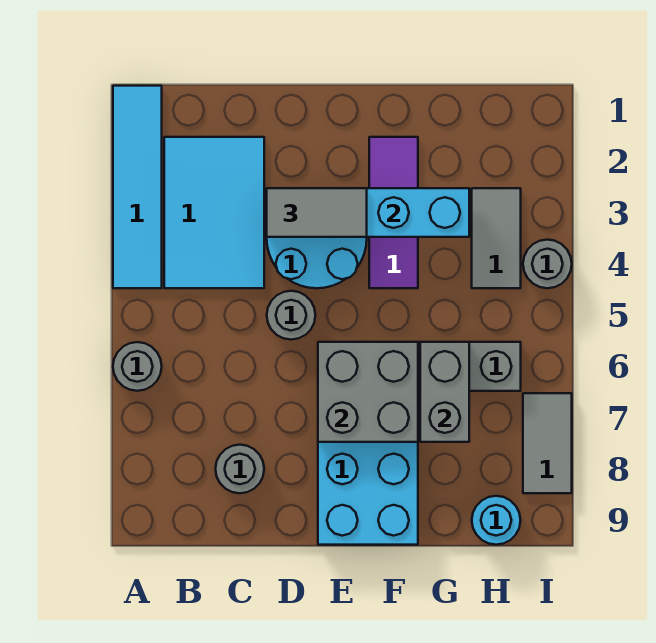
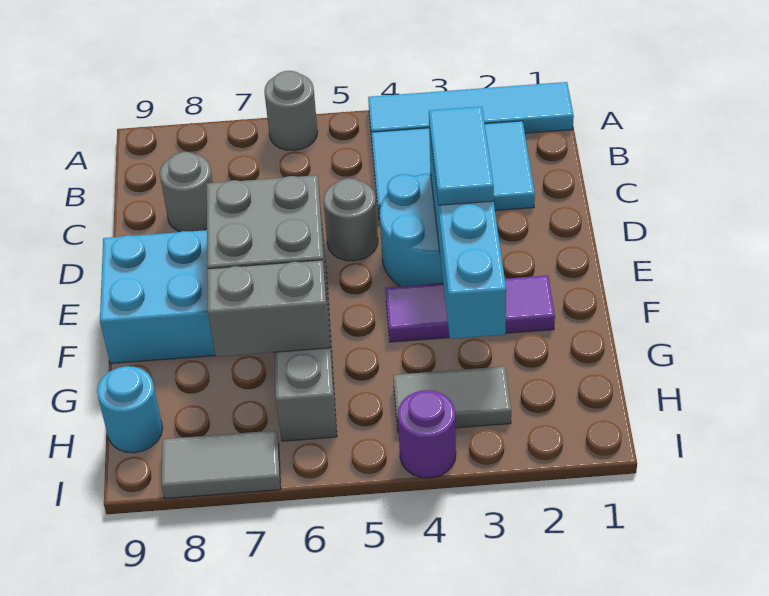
grey tile D3:E3 level 3 -> cyan tile D3:E3 level 3
grey round brick I4 level 1 -> purple round brick I4 level 1

